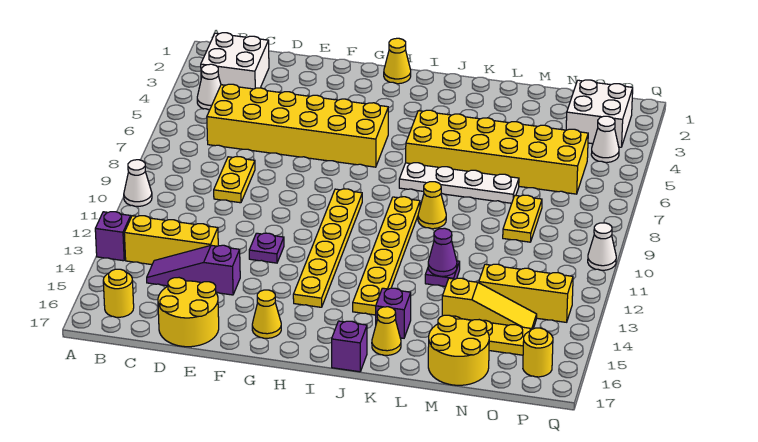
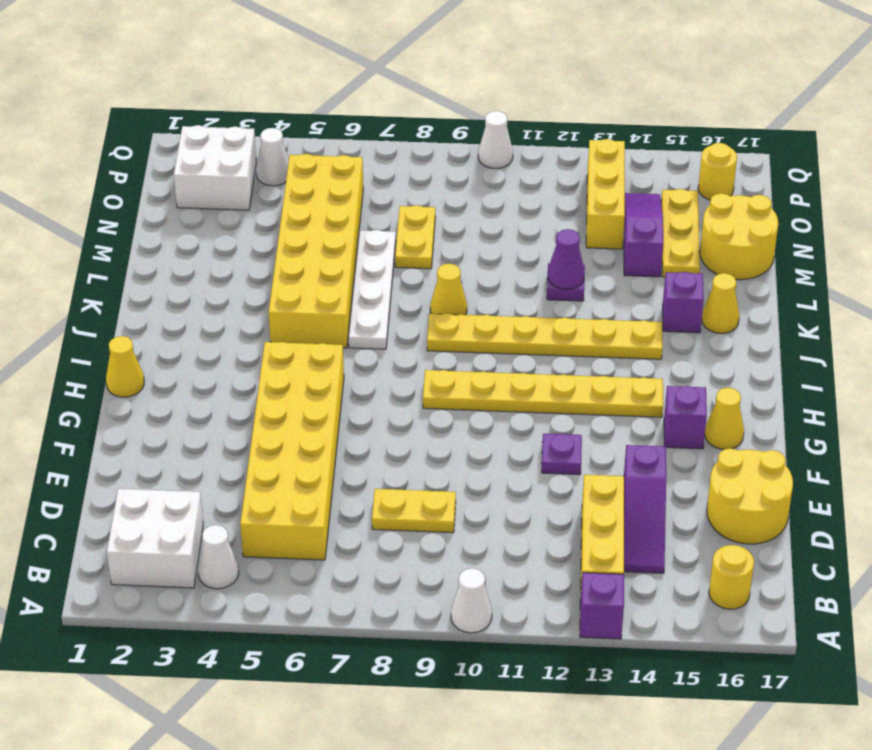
purple brick J17 level 1 -> purple brick G15 level 1
yellow slope M14:O14 level 1 top M -> purple slope M14:O14 level 1 top M
yellow plate N8:N9 level 1 -> yellow plate M8:N8 level 1

